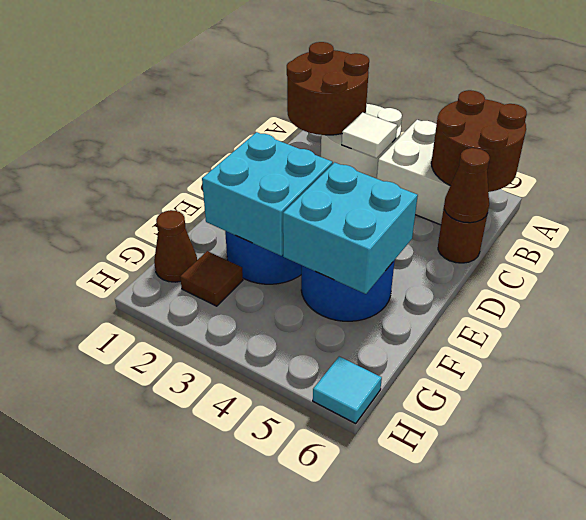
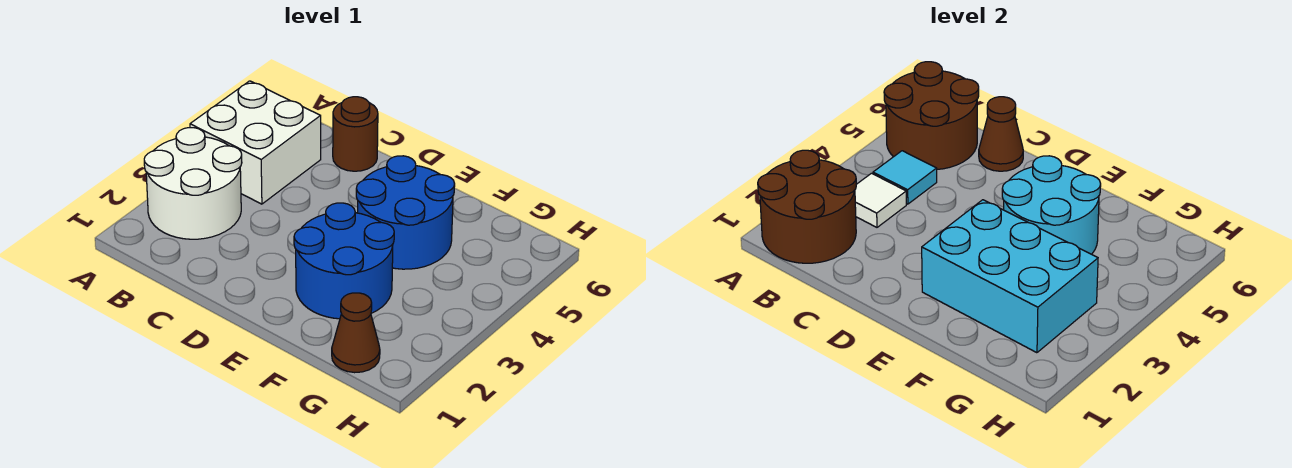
cyan brick E2:F3 level 2 -> cyan brick E2:G3 level 2
cyan brick E4:F5 level 2 -> cyan round brick E4:F5 level 2
brown tile G2 level 1 -> none
cyan tile H6 level 1 -> cyan tile B4 level 2

